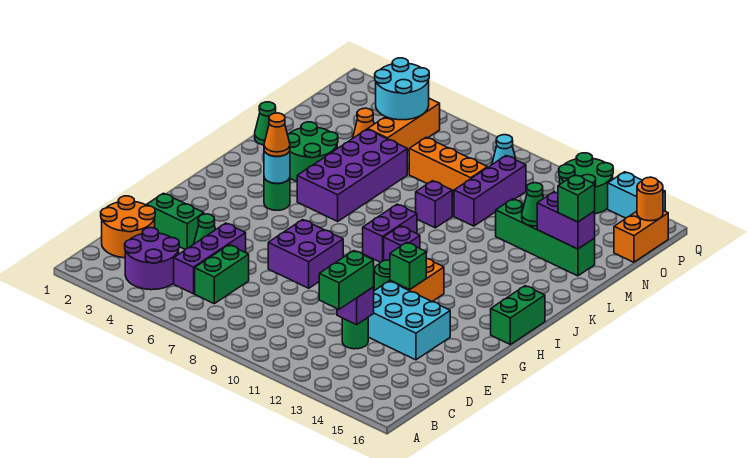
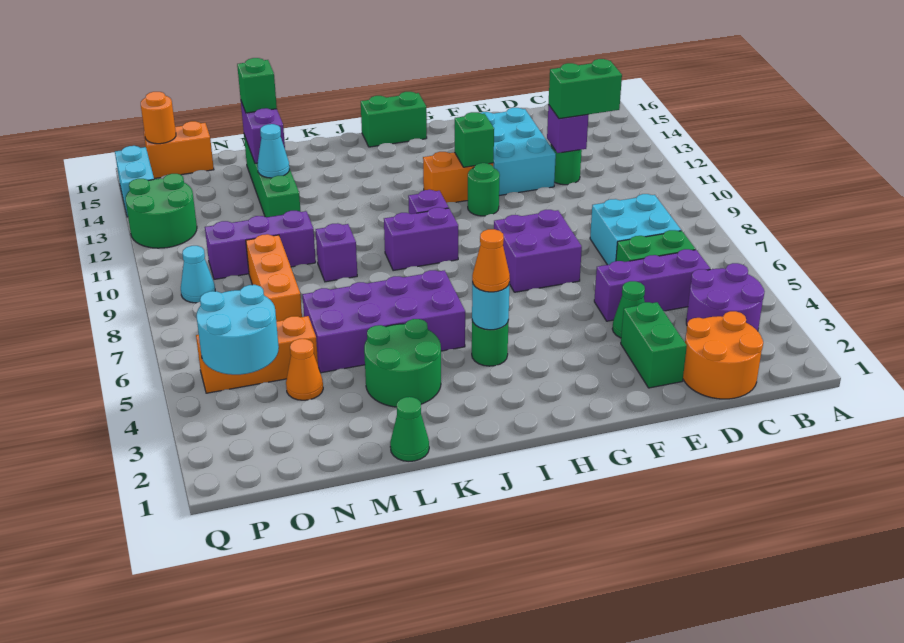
none -> cyan brick C7:D8 level 1
green cone M13 level 2 -> cyan cone M13 level 2

